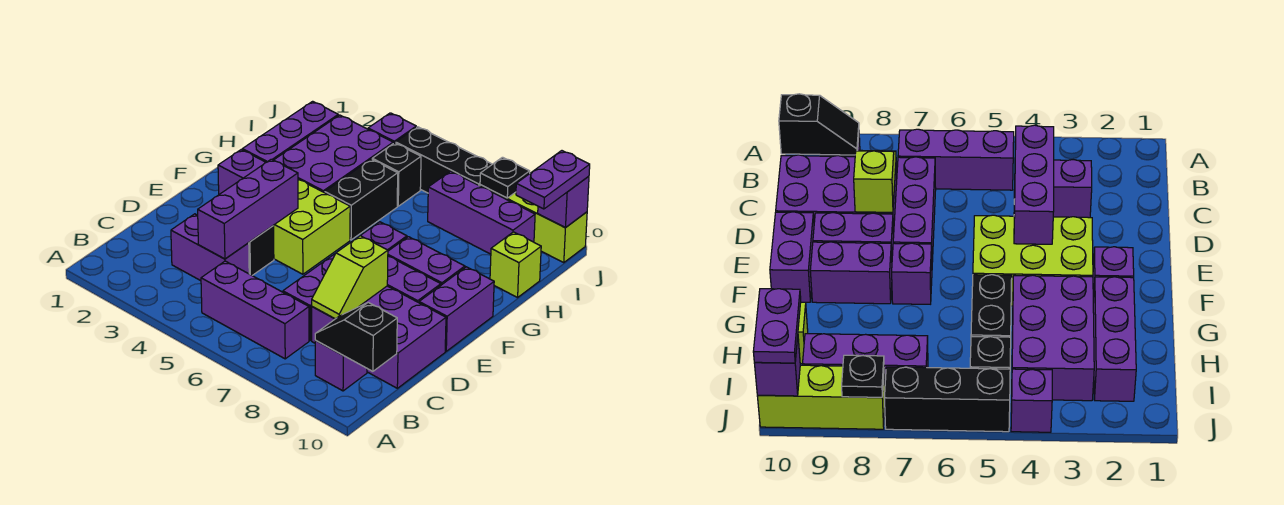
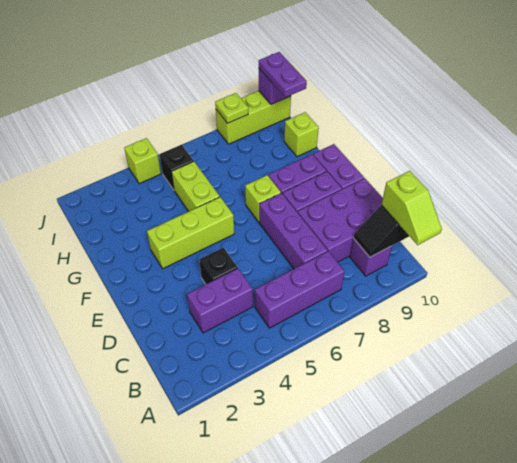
purple brick C4:E4 level 2 -> none
lime slope C8:D8 level 2 top D -> lime slope A10:B10 level 3 top B
lime brick E3:F5 level 1 -> lime brick F3:F5 level 1
purple brick F2 level 1 -> none
purple brick F7 level 1 -> lime brick F7 level 1
purple brick G2:I2 level 1 -> none
purple brick G3:I4 level 1 -> none
black brick G5:H5 level 1 -> lime brick G5:H5 level 1
purple brick I7:I9 level 1 -> none
purple brick J4 level 1 -> lime brick J4 level 1
black brick J5:J7 level 1 -> none
black plate J8 level 2 -> lime plate J8 level 2

